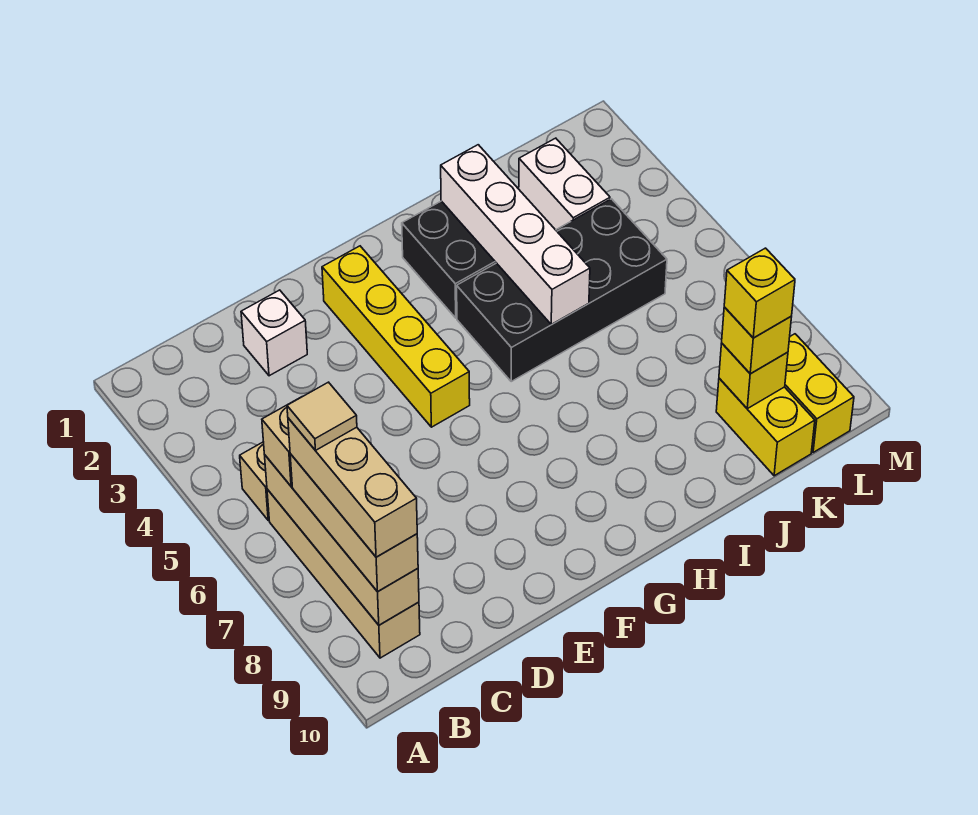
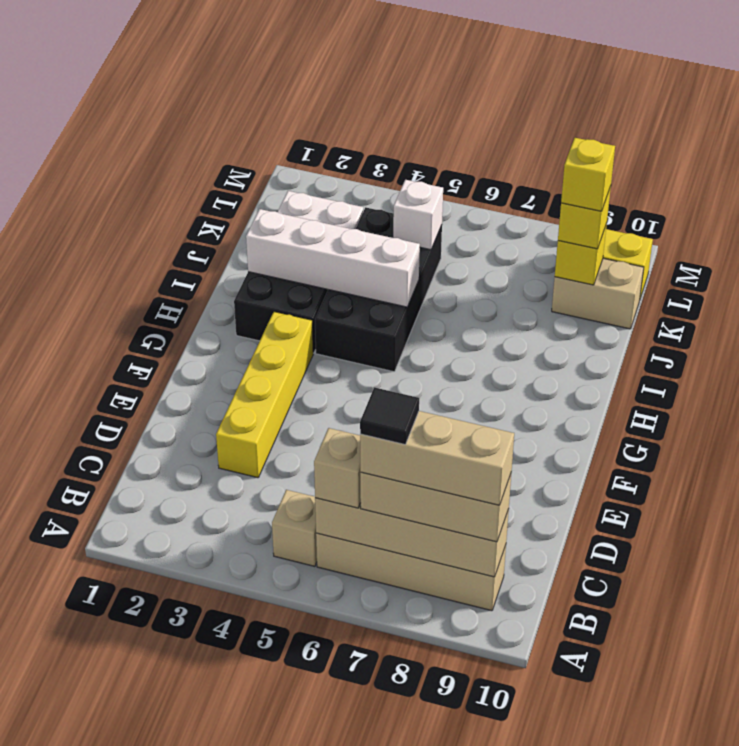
tan tile B7 level 5 -> black tile B7 level 5
white brick D2 level 1 -> white brick K5 level 2
yellow brick F2:F5 level 1 -> yellow brick D3:G3 level 1
yellow brick K9:K10 level 1 -> tan brick K9:K10 level 1

